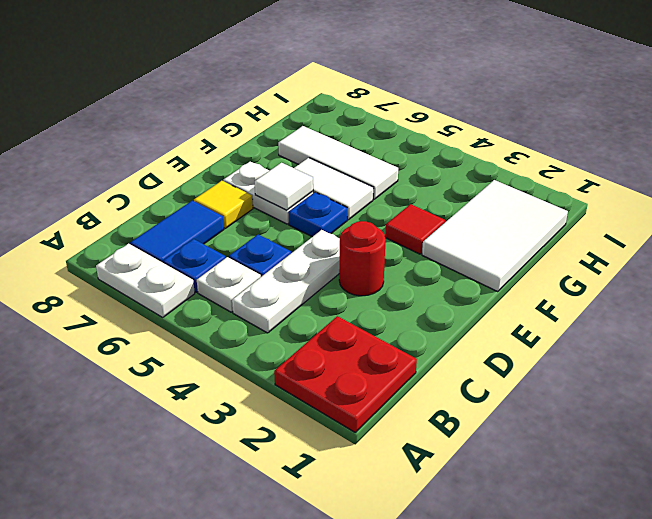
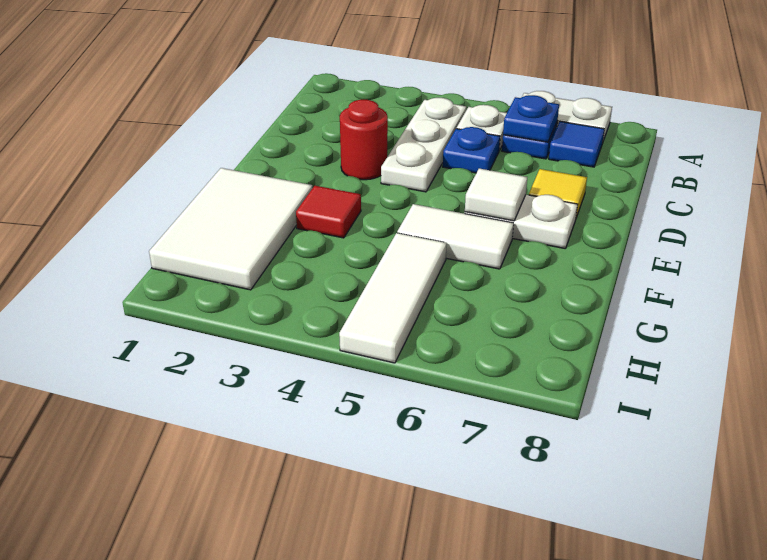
red plate A1:B2 level 1 -> none
blue tile B7:C7 level 1 -> blue tile B7 level 1
blue plate E5 level 1 -> blue plate B6 level 2
white tile G5:G7 level 1 -> white tile G5:I5 level 1

